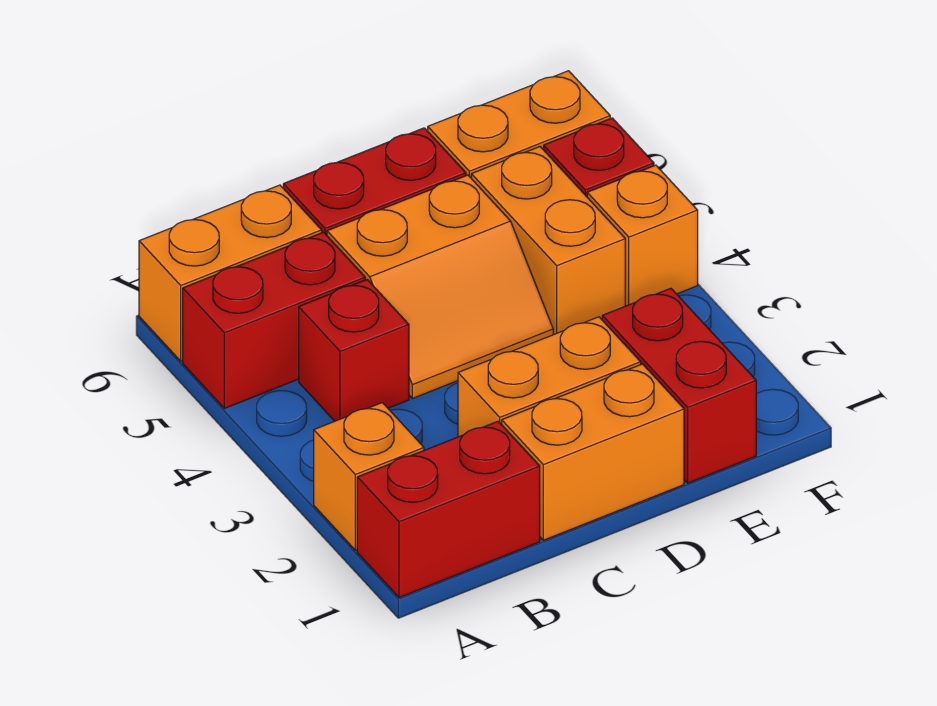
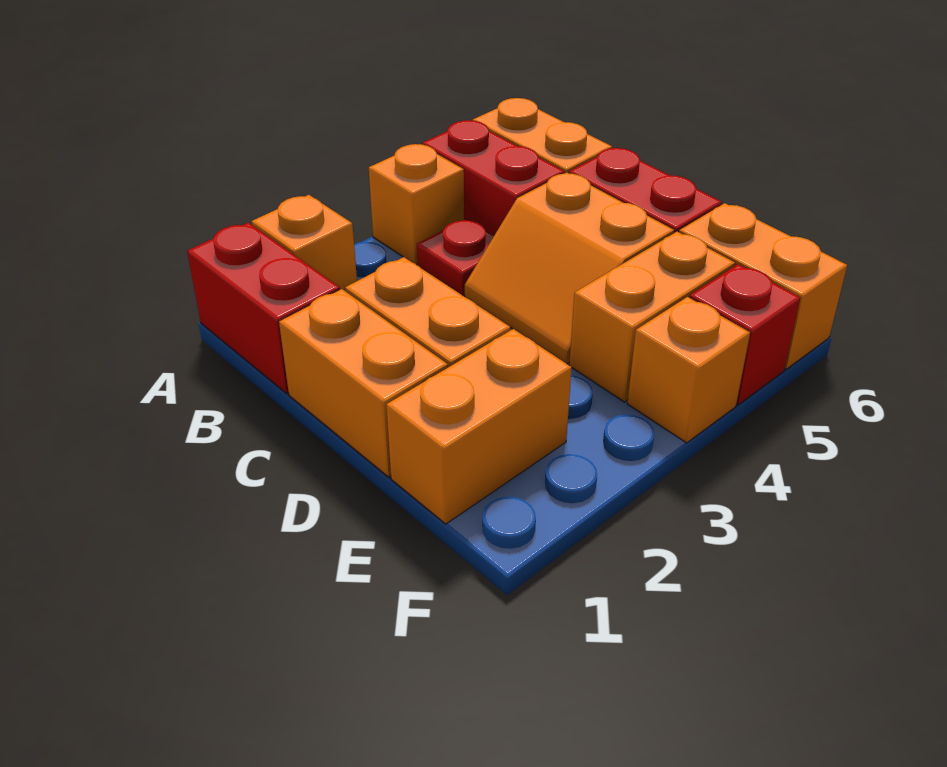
none -> orange brick A4 level 1
red brick B4 level 1 -> red plate B4 level 1
red brick E1:E2 level 1 -> orange brick E1:E2 level 1

